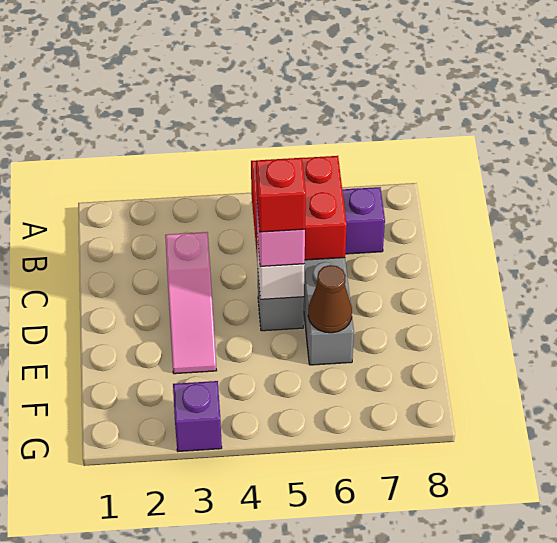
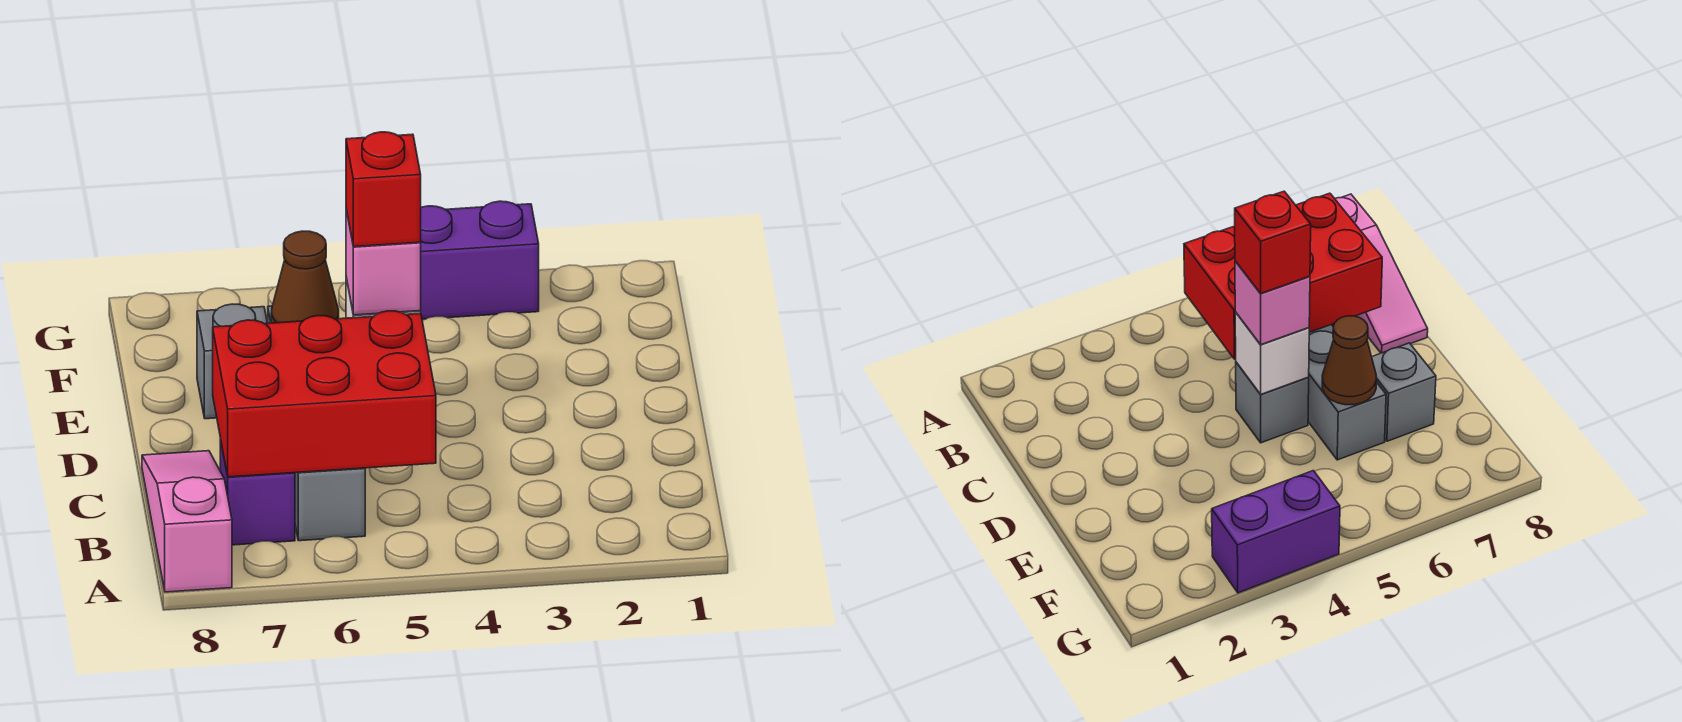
red brick B5:C6 level 2 -> red brick B5:C7 level 2
pink slope C3:E3 level 1 top C -> pink slope A8:C8 level 1 top A
none -> grey brick E7 level 1
purple brick G3 level 1 -> purple brick G3:G4 level 1

